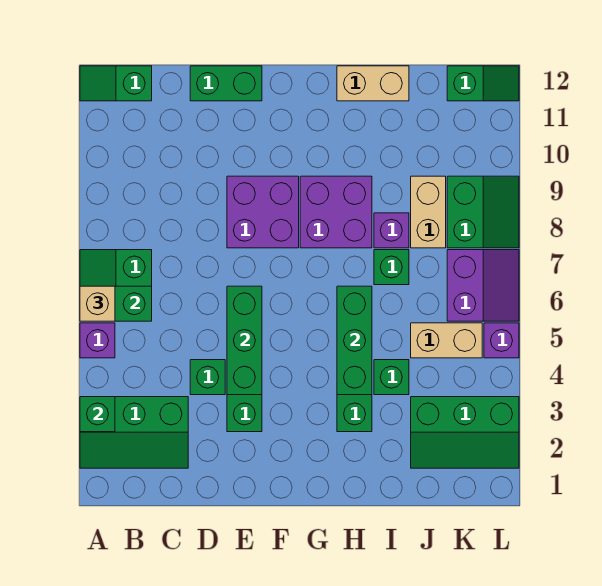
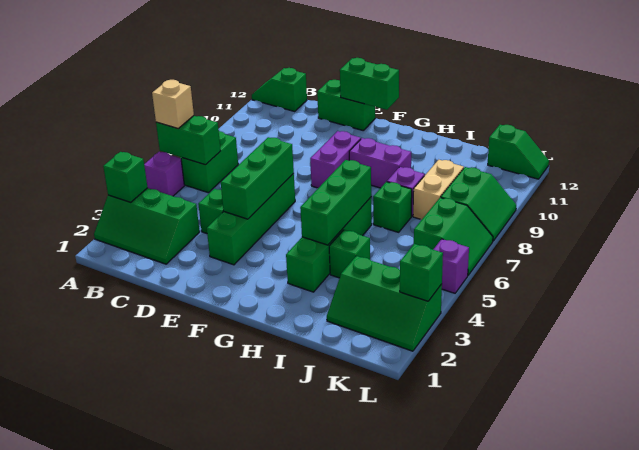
purple brick E8:F9 level 1 -> purple brick F8:F9 level 1
none -> green brick E12:F12 level 2
purple brick G8:H9 level 1 -> purple brick G9:H9 level 1
tan brick H12:I12 level 1 -> none
tan brick J5:K5 level 1 -> none
purple slope K6:L7 level 1 top K -> green slope K6:L7 level 1 top K
none -> green brick L3 level 2

